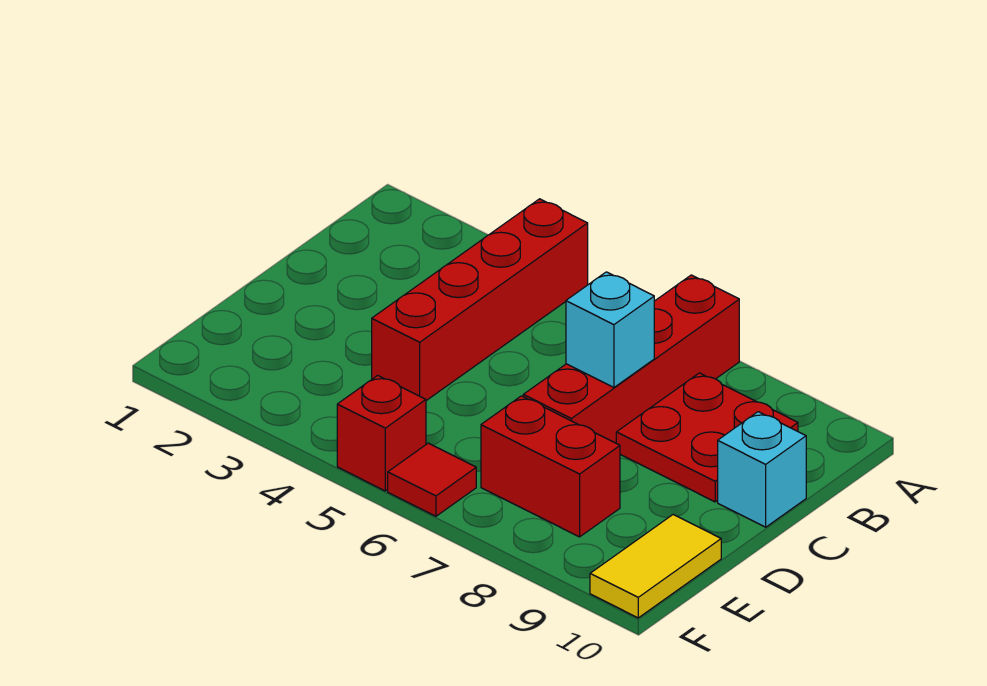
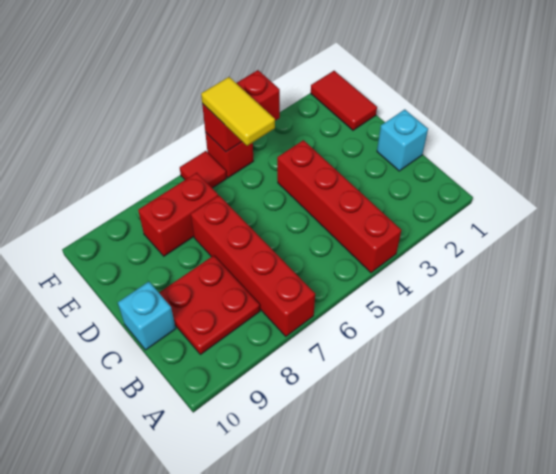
cyan brick C7 level 2 -> cyan brick C1 level 1
none -> red tile E1:F1 level 1
yellow tile E10:F10 level 1 -> yellow tile E5:F5 level 3
none -> red brick F4:F5 level 2

